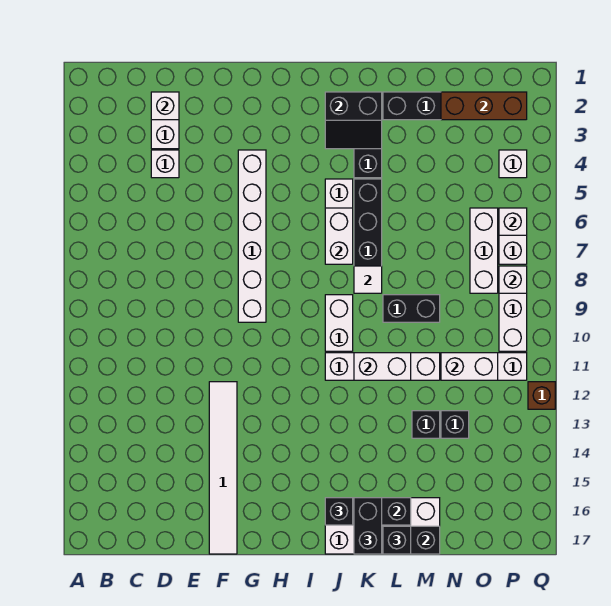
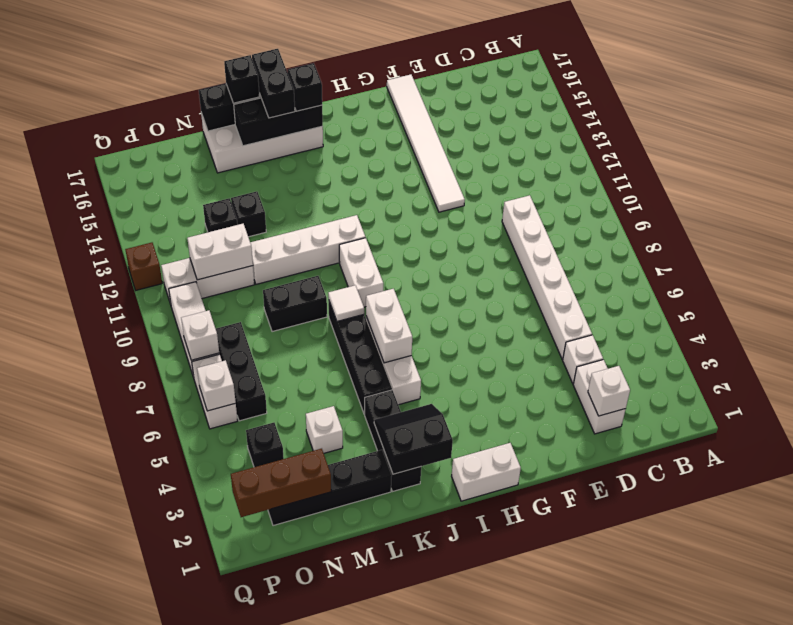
white brick G4:G9 level 1 -> white brick D5:D10 level 1
white brick K11:L11 level 2 -> white brick H1:I1 level 1
none -> black brick O4 level 1
white brick O6:O8 level 1 -> black brick O6:O8 level 1
white brick P4 level 1 -> white brick M4 level 1

